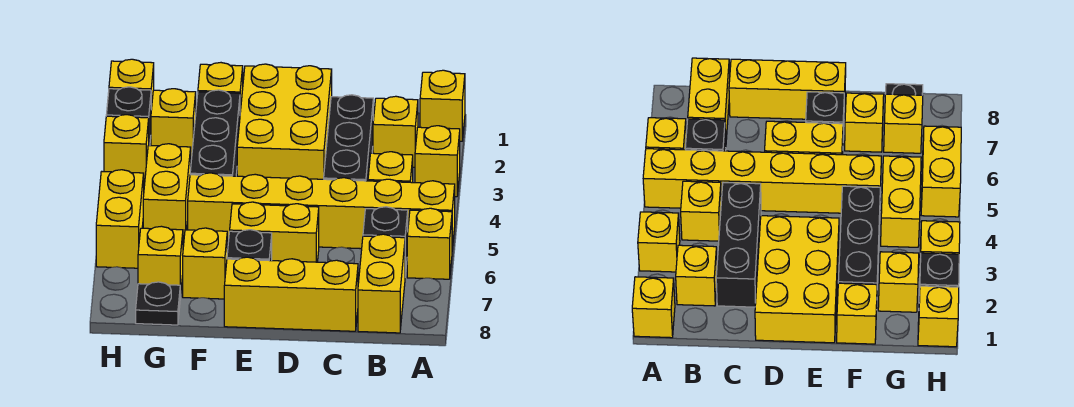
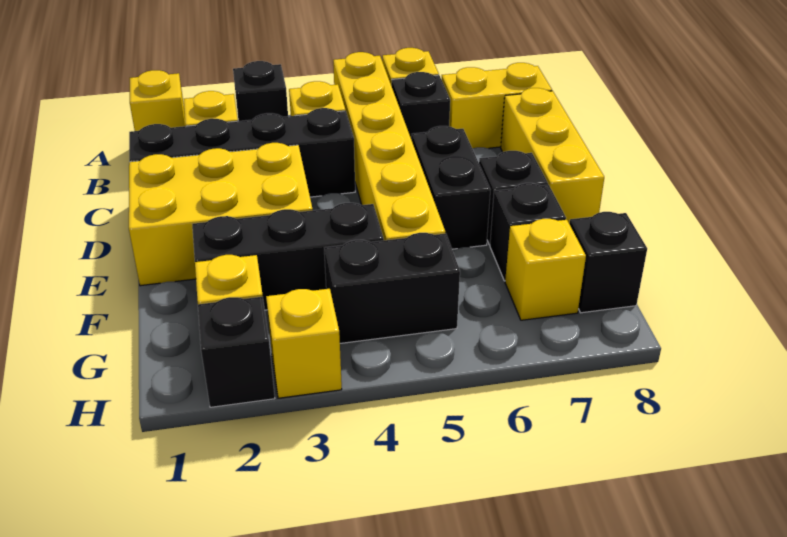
yellow brick A3 level 1 -> black brick A3 level 1
black brick C2:C4 level 1 -> black brick C1:C4 level 1
yellow brick D6:E6 level 1 -> black brick D6:E6 level 1
yellow brick F1 level 1 -> none
yellow brick F7 level 1 -> black brick F7 level 1
yellow brick G4:G5 level 1 -> black brick G4:G5 level 1
black plate G8 level 1 -> black brick G8 level 1
yellow brick H1 level 1 -> none
yellow brick H5:H6 level 1 -> none

